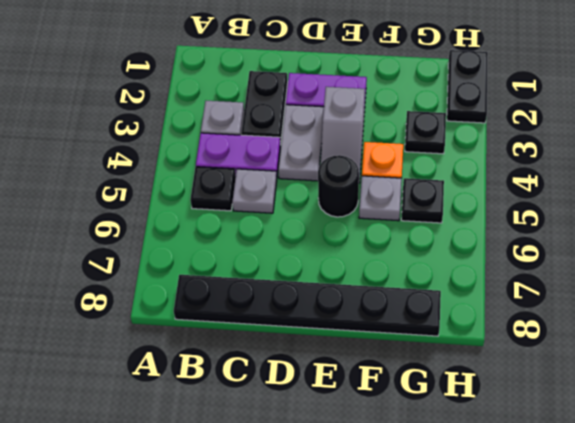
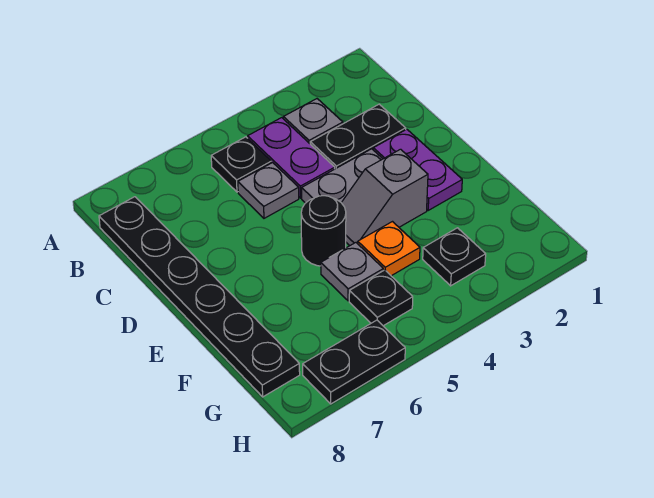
black plate H1:H2 level 1 -> black plate H6:H7 level 1

